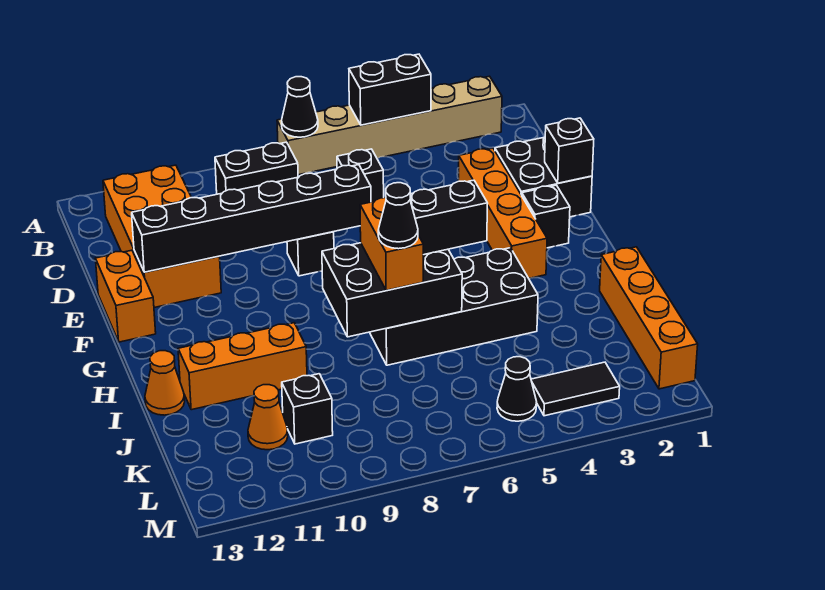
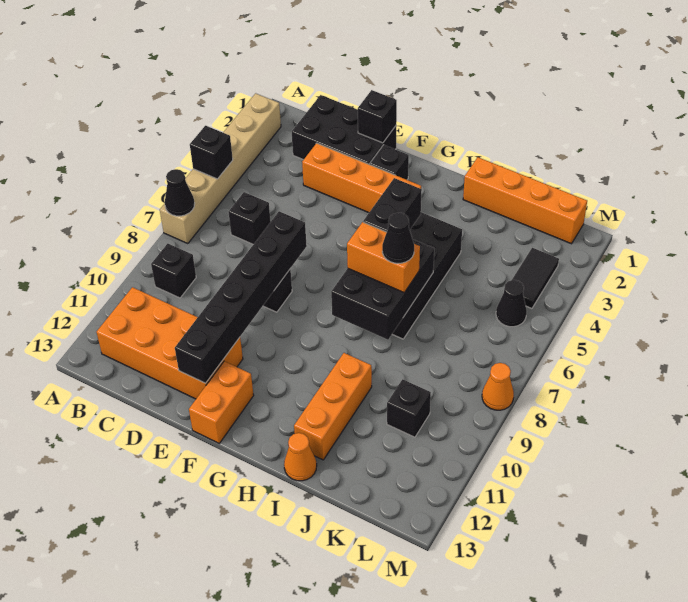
black brick A4:A5 level 2 -> black brick A5 level 2
black brick B8:B9 level 1 -> black brick B9 level 1
black brick D1:E2 level 1 -> black brick C1:E2 level 1
orange brick E13:F13 level 1 -> orange brick F12:F13 level 1
orange cone K11 level 1 -> orange cone M8 level 1

